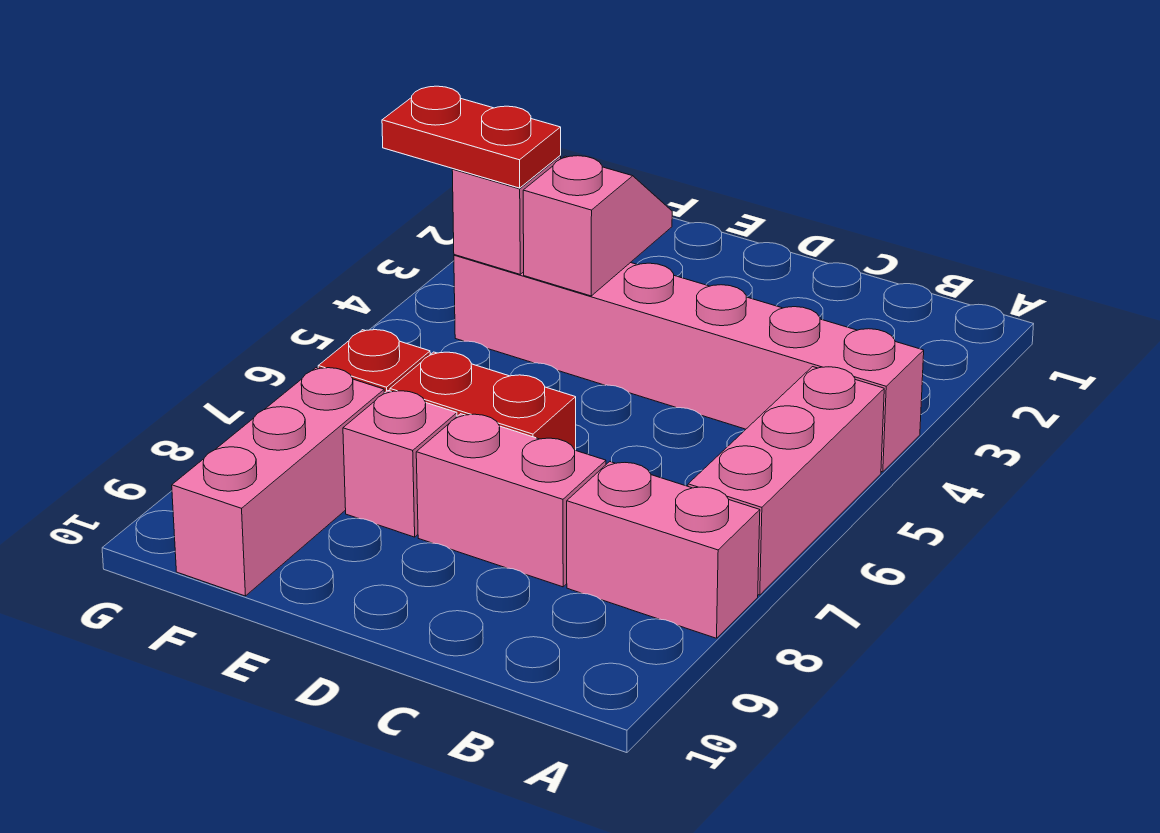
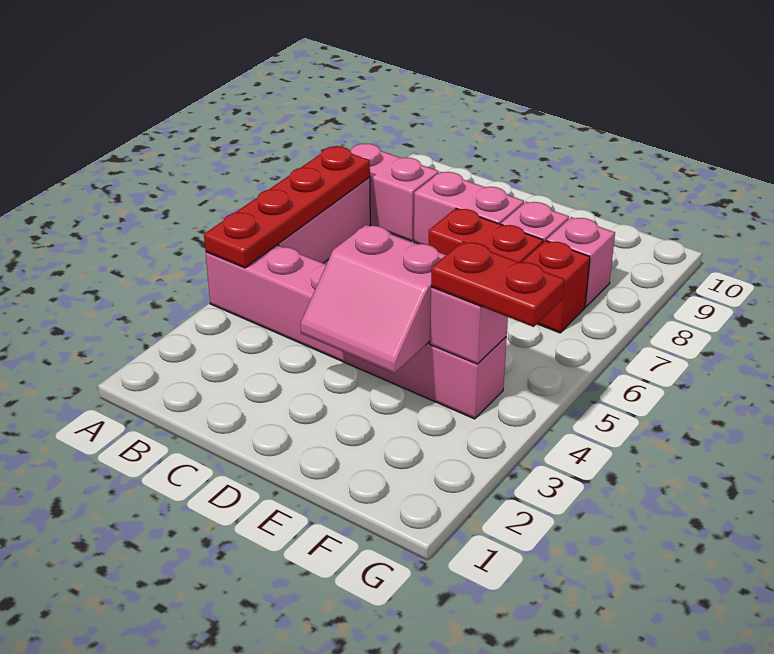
none -> red plate A4:A7 level 2
pink slope E3:E4 level 2 top 4 -> pink slope D3:E4 level 2 top 4
pink brick F8:F10 level 1 -> pink brick F8 level 1

